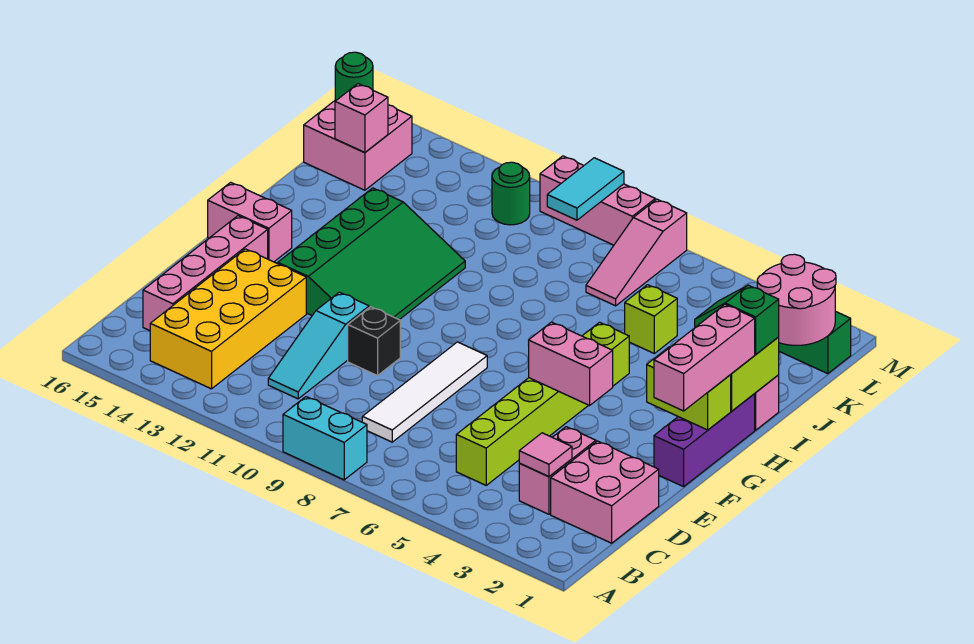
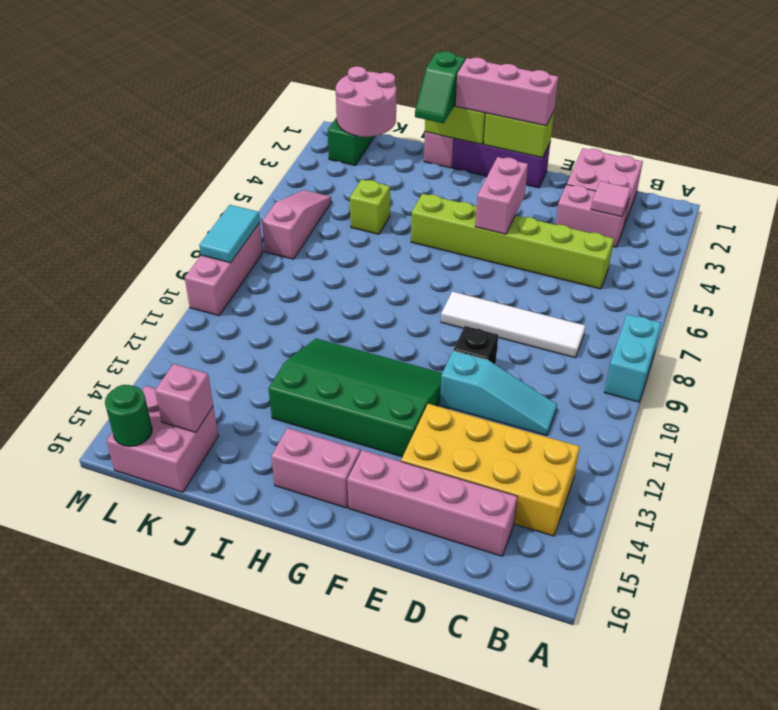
lime brick G1:G2 level 2 -> lime brick F1:G1 level 2
pink brick G15:G16 level 1 -> pink brick G15:H15 level 1
pink slope K7:M7 level 1 top M -> pink slope L5:L7 level 1 top 7
cyan tile L9:M9 level 2 -> cyan tile M8:M9 level 2
green round brick L11 level 1 -> none

